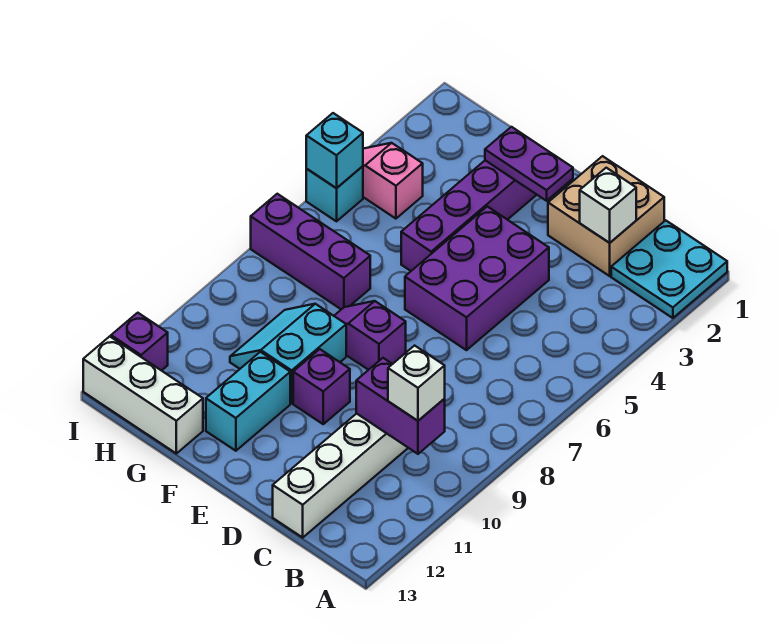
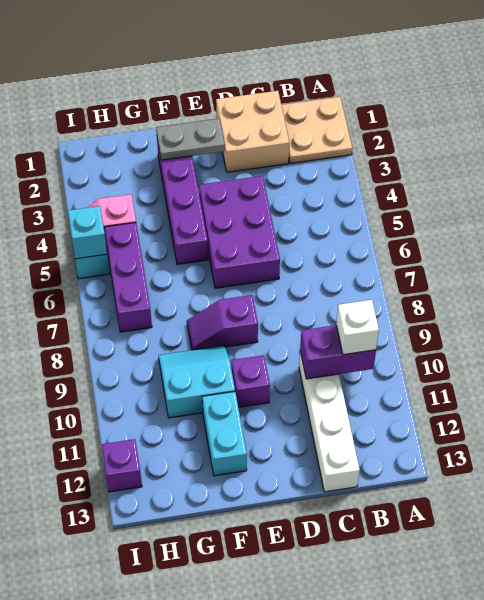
cyan plate A1:B2 level 1 -> tan plate A1:B2 level 1
white brick C2 level 2 -> none
purple plate E2:F2 level 2 -> grey plate E2:F2 level 2
cyan slope F9:G10 level 1 top F -> cyan slope F9:G10 level 1 top 10
purple brick G7:I7 level 1 -> purple brick H5:H7 level 1
white brick G13:I13 level 1 -> none

